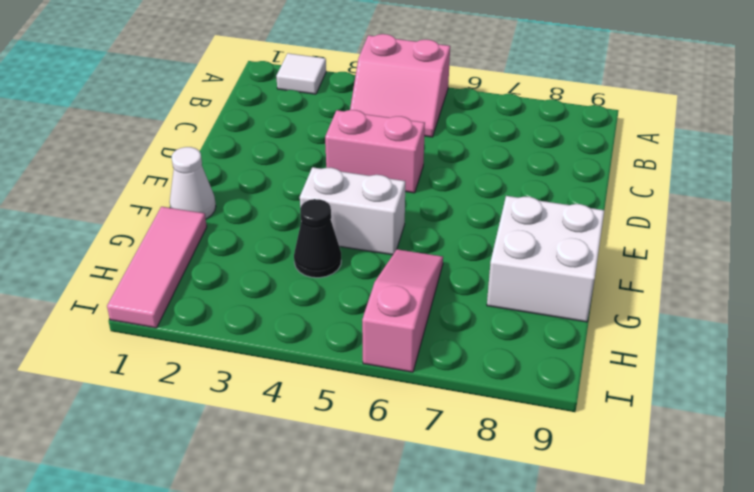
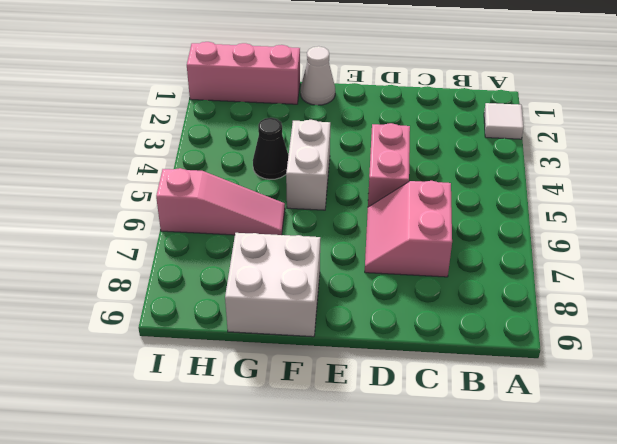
pink slope A4:B5 level 1 top A -> pink slope C6:D7 level 1 top C
pink tile G1:I1 level 1 -> pink brick G1:I1 level 1

